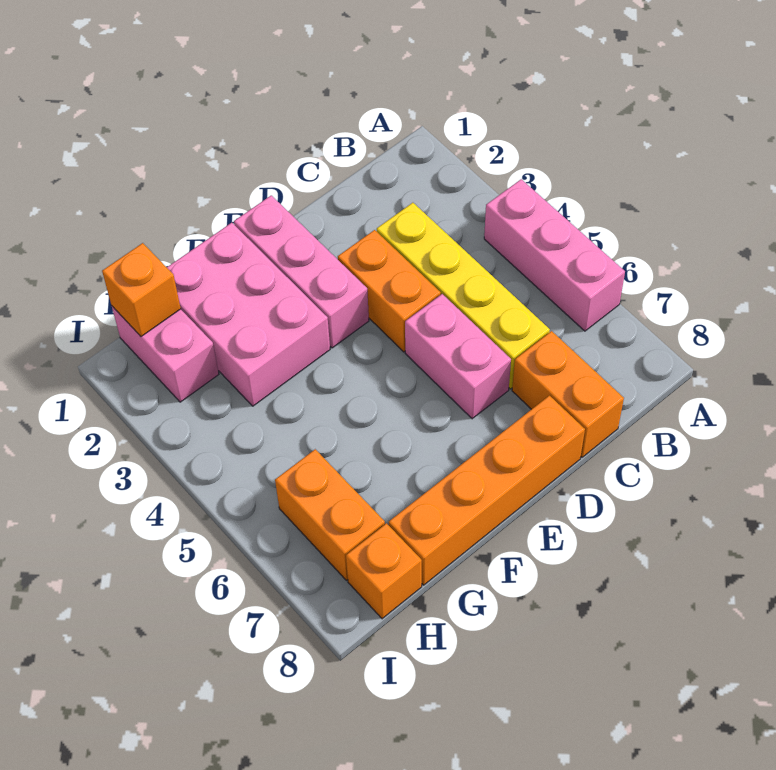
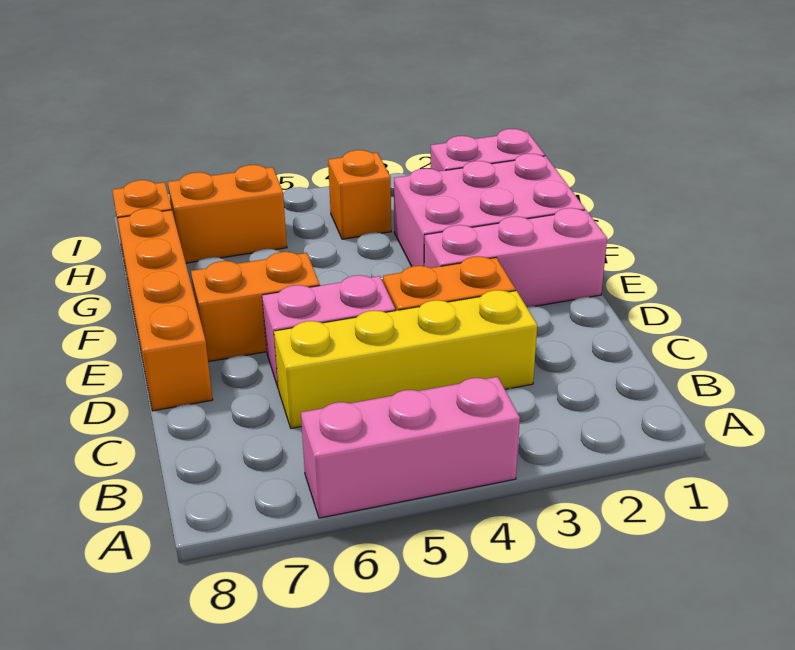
orange brick C7:C8 level 1 -> orange brick E6:E7 level 1
orange brick H1 level 2 -> orange brick H4 level 1

